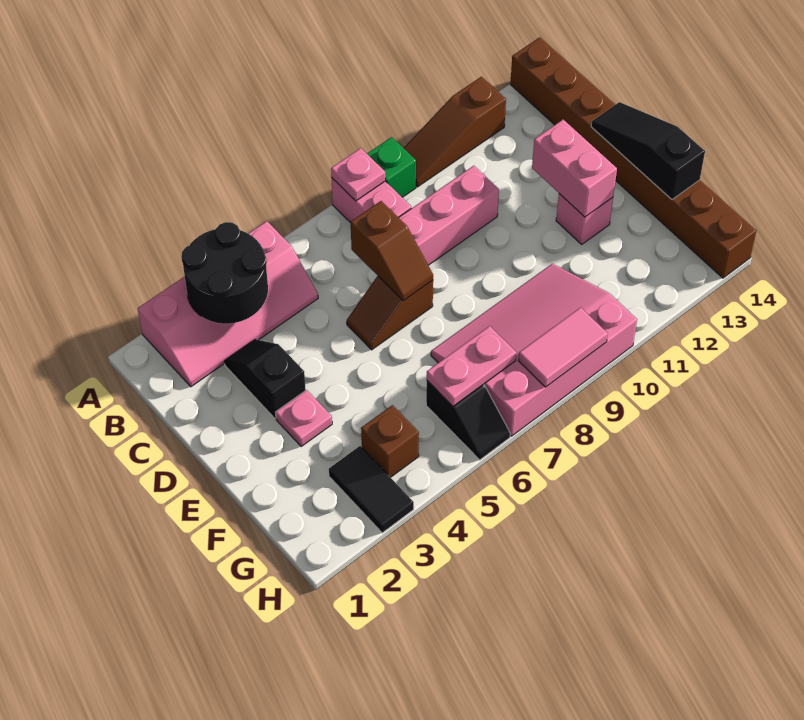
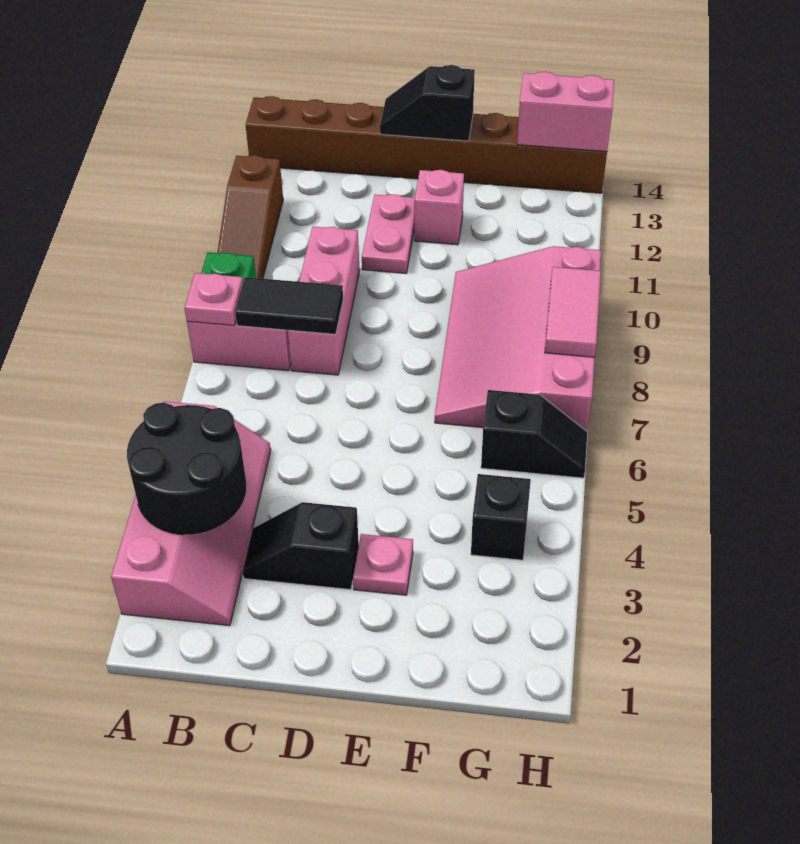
brown slope C7:D7 level 2 top C -> none
brown slope D6:D7 level 1 top 7 -> none
pink brick D12:E12 level 2 -> pink brick G14:H14 level 2
black slope D14:F14 level 2 top F -> black slope D14:E14 level 2 top E
black tile G3:H3 level 1 -> black tile B8:C8 level 2
brown brick G4 level 1 -> black brick G4 level 1
pink plate G6:G7 level 2 -> pink plate D11:D12 level 1

